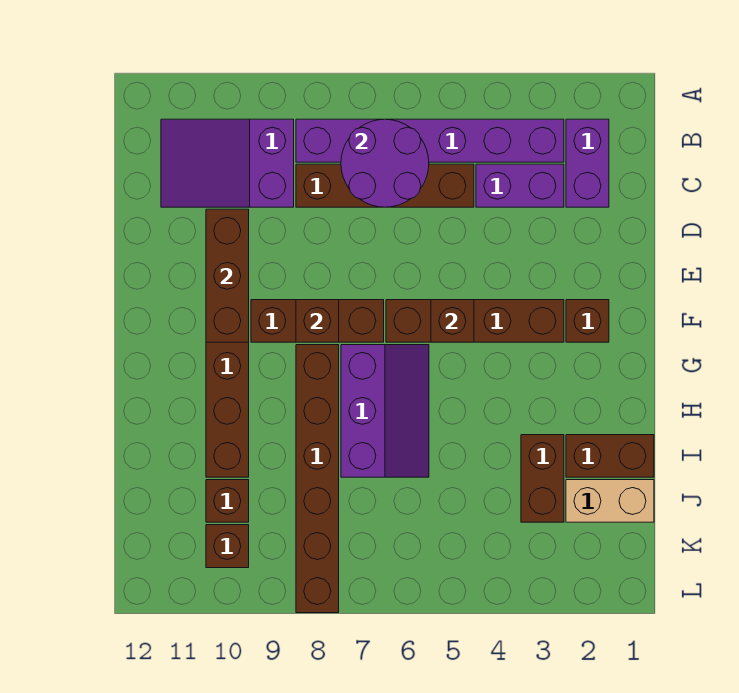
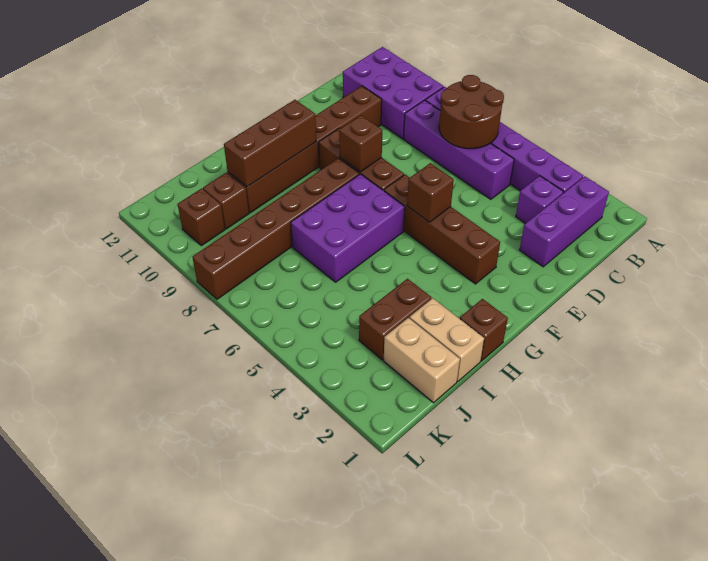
purple brick B2:C2 level 1 -> purple brick B2:D2 level 1
purple round brick B6:C7 level 2 -> brown round brick B6:C7 level 2
purple slope B9:C11 level 1 top 9 -> purple brick B9:C11 level 1
purple brick C3:C4 level 1 -> purple brick C3 level 1
brown brick C5:C8 level 1 -> purple brick C5:C8 level 1
brown brick D10:F10 level 2 -> brown brick G10:I10 level 2
brown brick F2 level 1 -> brown brick H1 level 1
purple slope G6:I7 level 1 top 7 -> purple brick G6:I7 level 1
brown brick I1:I2 level 1 -> tan brick I1:I2 level 1

